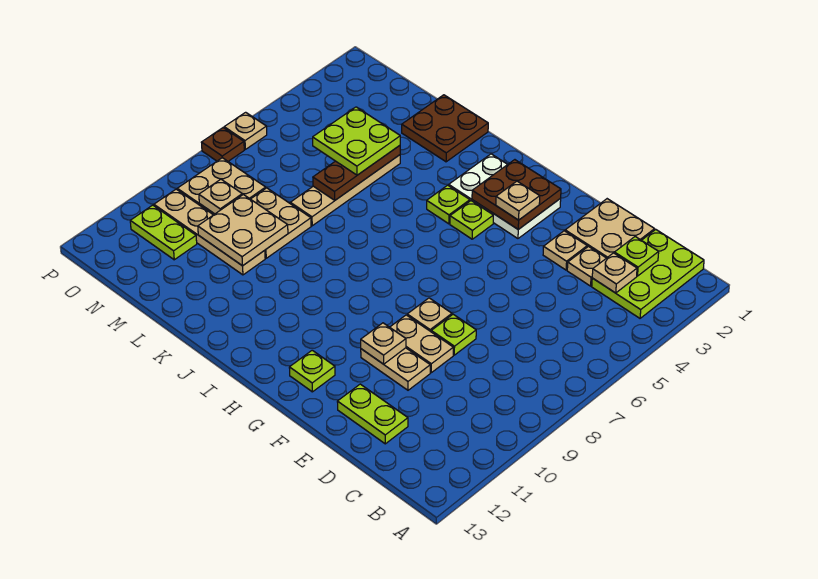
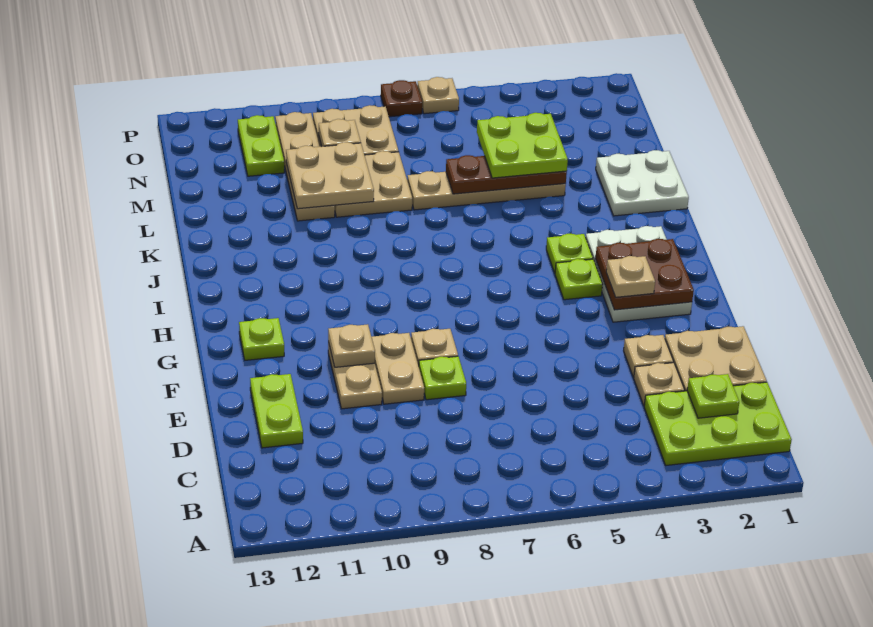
tan plate C3 level 2 -> none
brown plate K1:L2 level 1 -> white plate K1:L2 level 1

